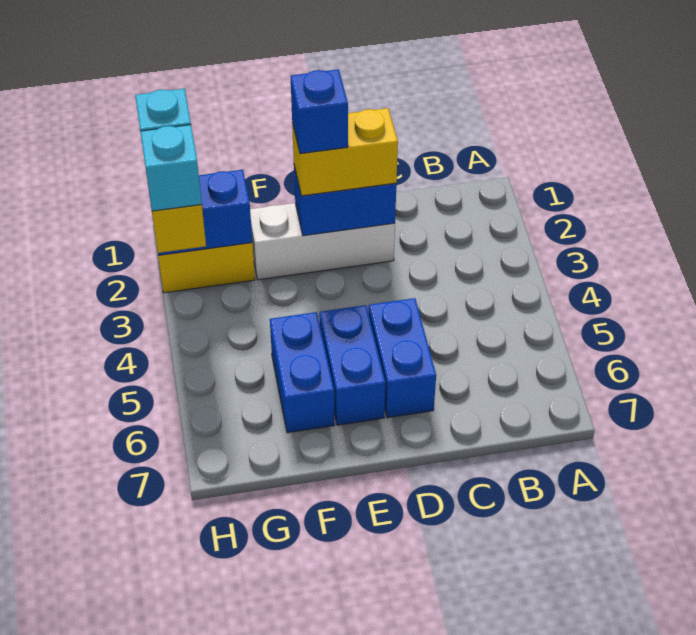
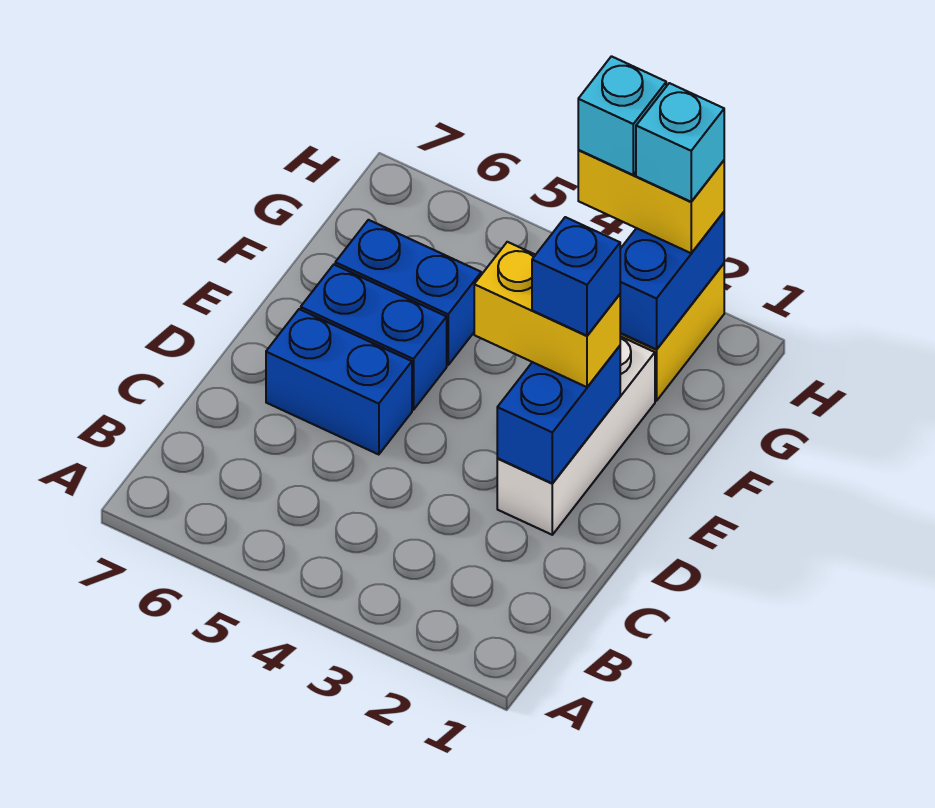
yellow brick D2:E2 level 3 -> yellow brick E2:E3 level 3

